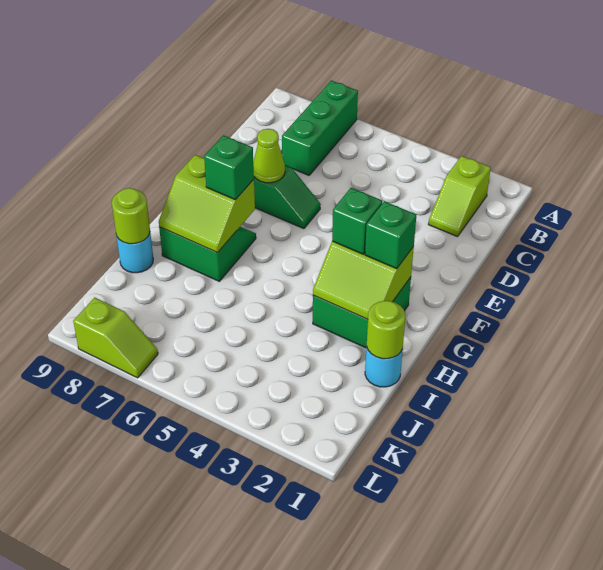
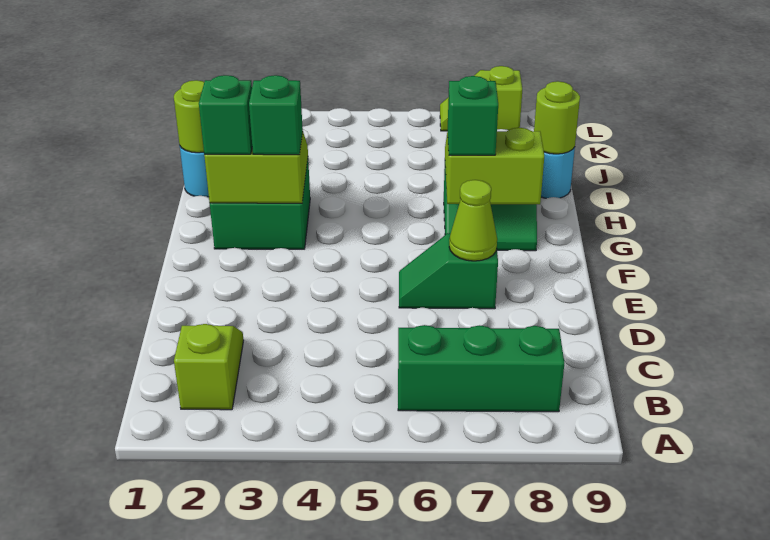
green brick A7:C7 level 1 -> green brick B6:B8 level 1

